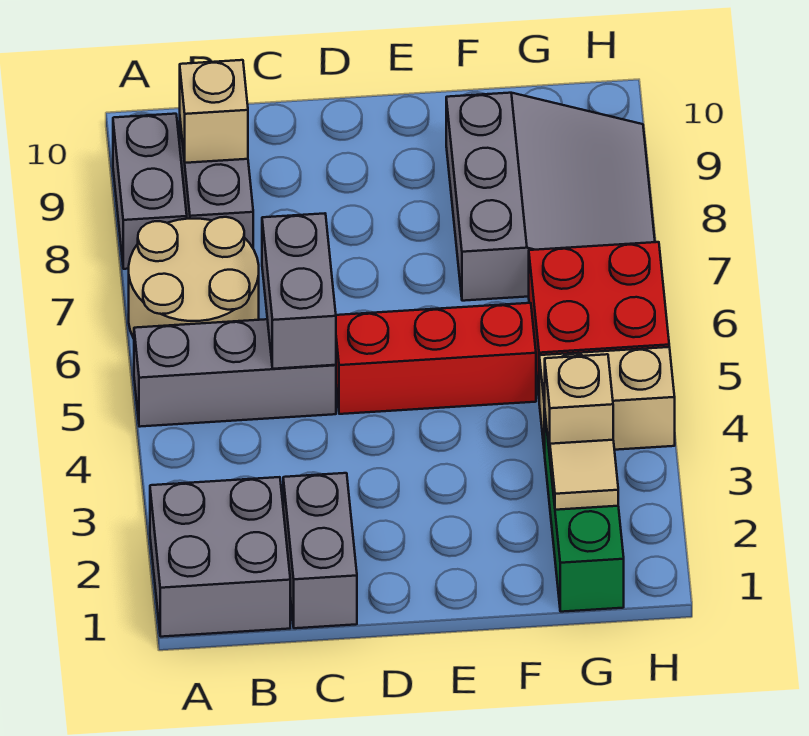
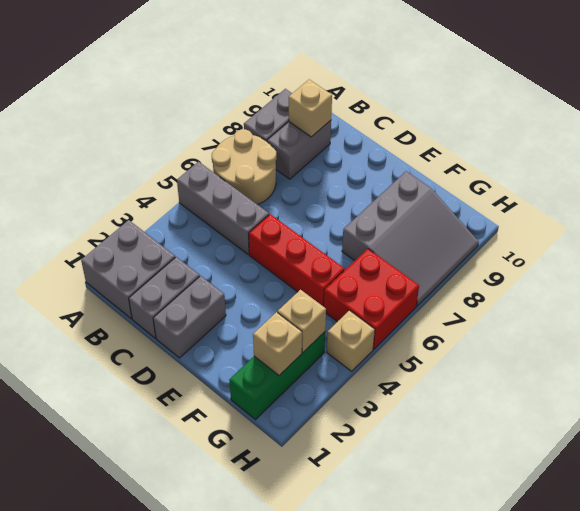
grey brick C5:C6 level 2 -> grey brick D1:D2 level 1
tan tile G2 level 2 -> tan brick G2 level 2
tan brick G4:H4 level 1 -> tan brick H4 level 1

